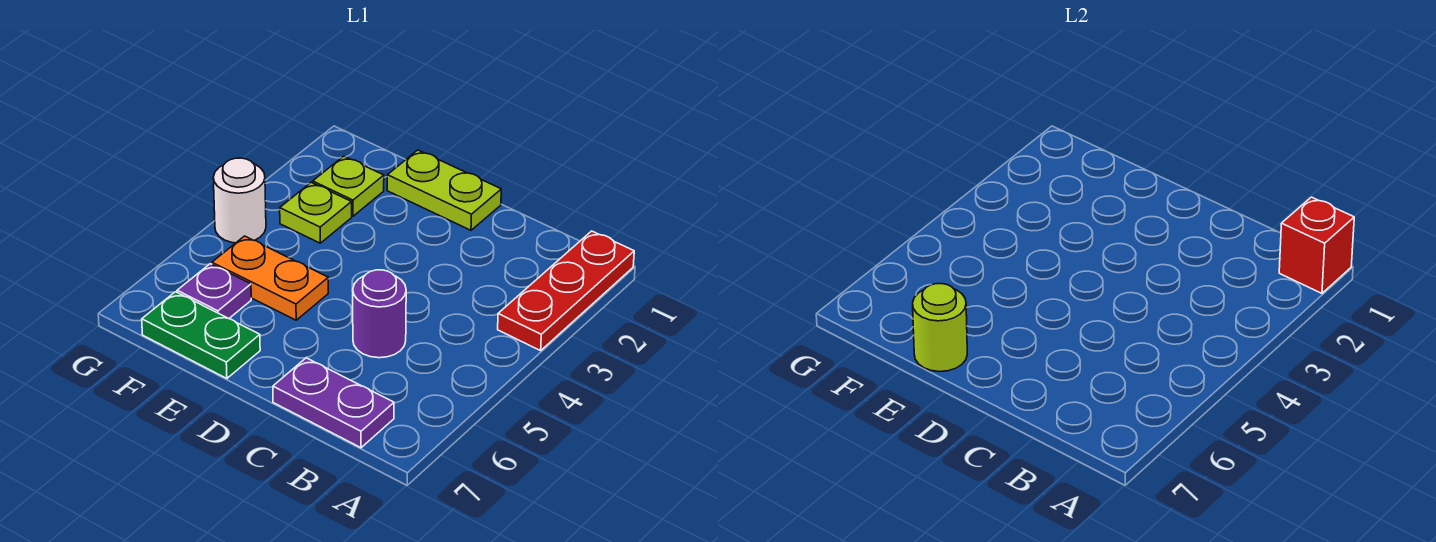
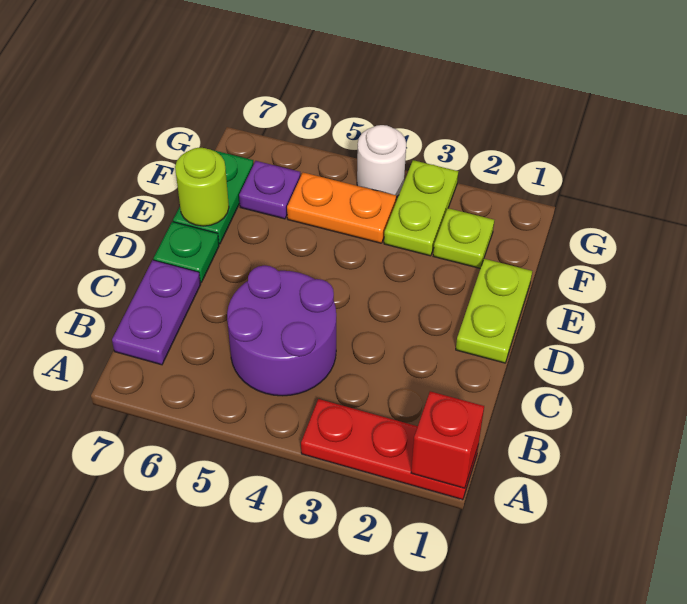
purple round brick C5 level 1 -> purple round brick B4:C5 level 1
none -> green plate D7 level 1
orange plate E5:F5 level 1 -> orange plate F4:F5 level 1
lime plate F3 level 1 -> lime plate F3:G3 level 1

